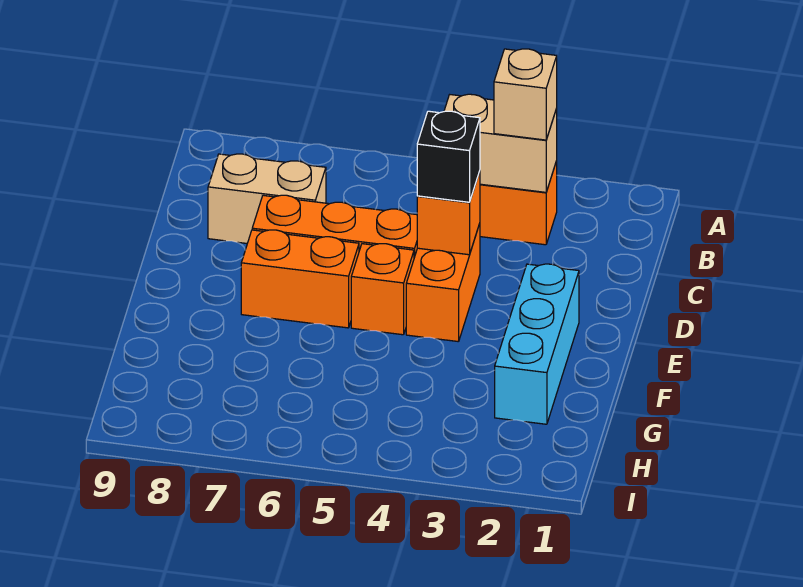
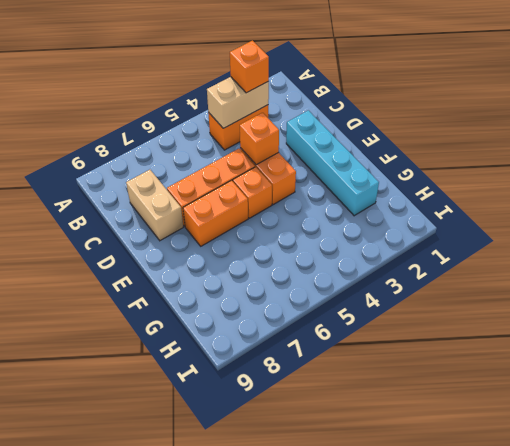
tan brick B3 level 3 -> orange brick B3 level 3
tan brick C7:C8 level 1 -> tan brick C8:D8 level 1
black brick D4 level 3 -> none
cyan brick E2:G2 level 1 -> cyan brick D2:G2 level 1

